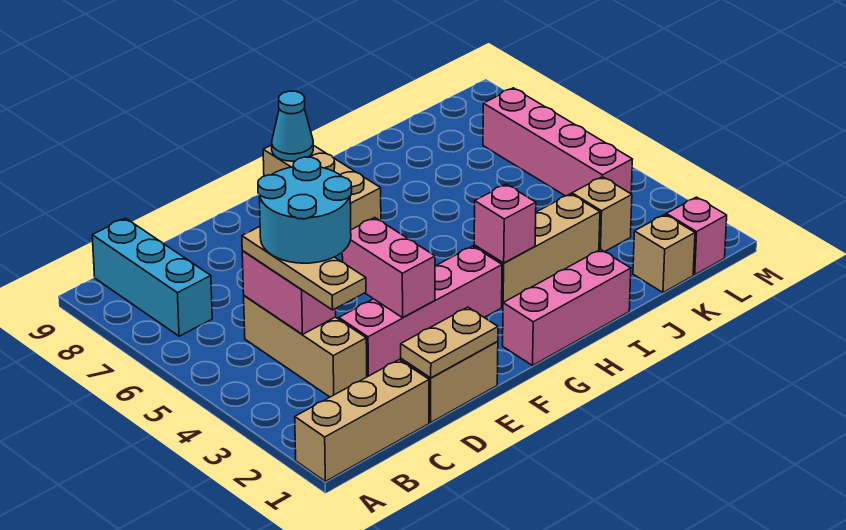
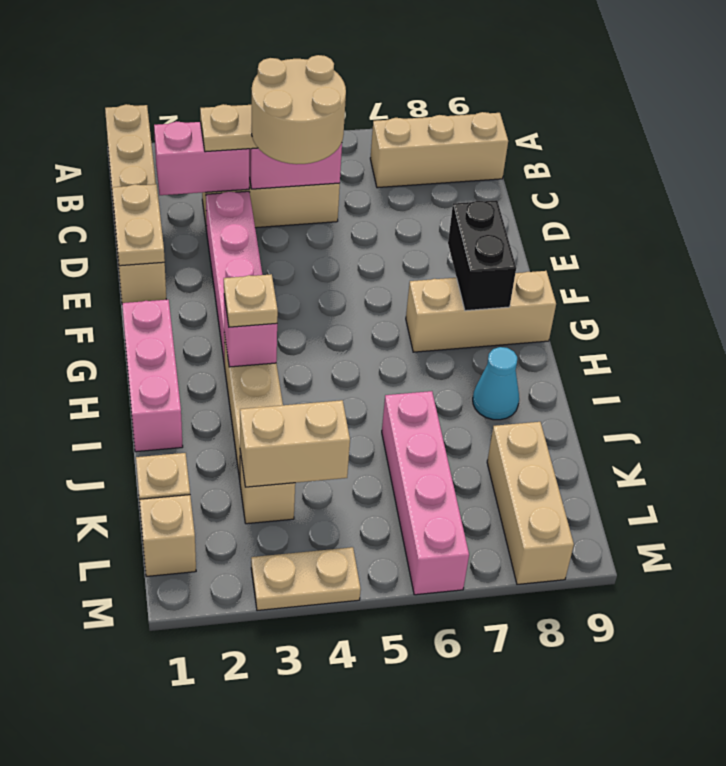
cyan brick B7:B9 level 1 -> tan brick B7:B9 level 1
cyan round brick C4:D5 level 4 -> tan round brick C4:D5 level 4
pink brick E3:E4 level 2 -> pink brick C2:C3 level 2
none -> black brick F8:G8 level 2
cyan cone G9 level 2 -> cyan cone I8 level 1
none -> tan plate H3 level 3
none -> tan brick K3:K4 level 2
none -> tan brick K8:M8 level 1
pink brick L1 level 1 -> tan brick L1 level 1
pink brick L4:L7 level 1 -> pink brick J6:M6 level 1
none -> tan plate M3:M4 level 1

